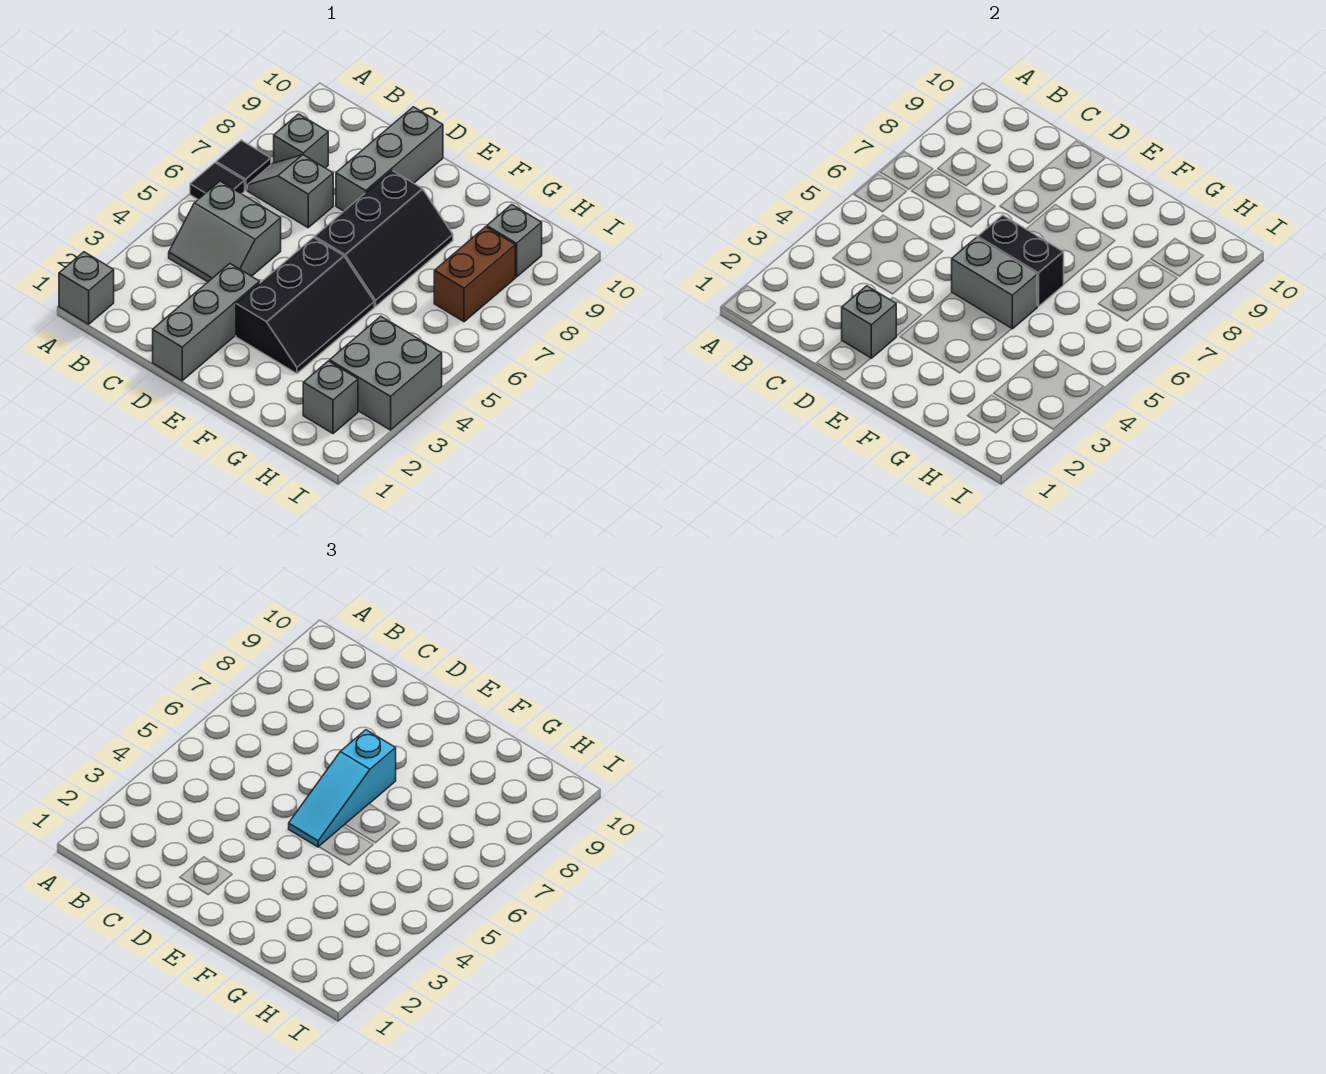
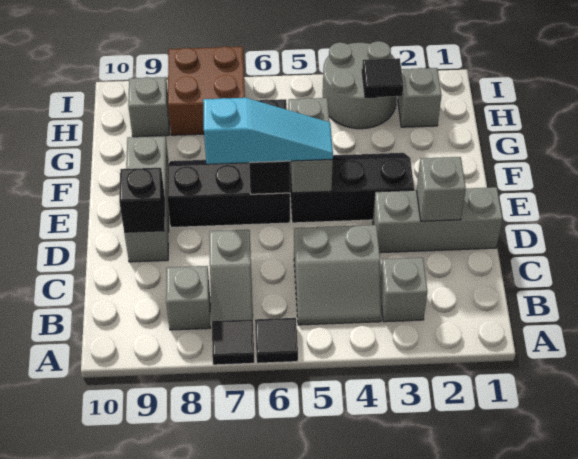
grey brick A1 level 1 -> grey brick B3 level 1
grey slope B4:C5 level 1 top 5 -> grey slope B4:C5 level 1 top C
grey brick D8:D10 level 1 -> grey brick D9:F9 level 1
none -> black brick D9 level 2
grey brick H3:I4 level 1 -> grey round brick H3:I4 level 1
none -> black tile H3 level 2
brown brick H7:H8 level 1 -> brown brick H7:I8 level 1

